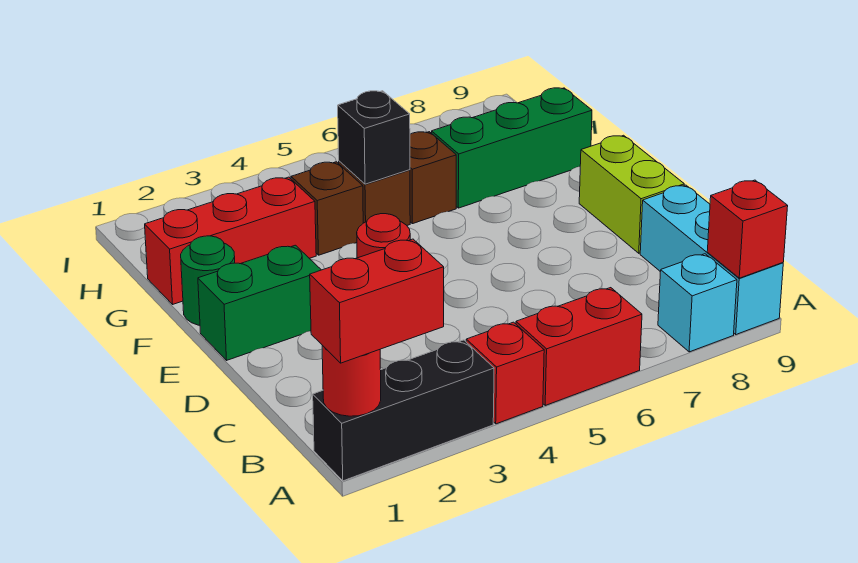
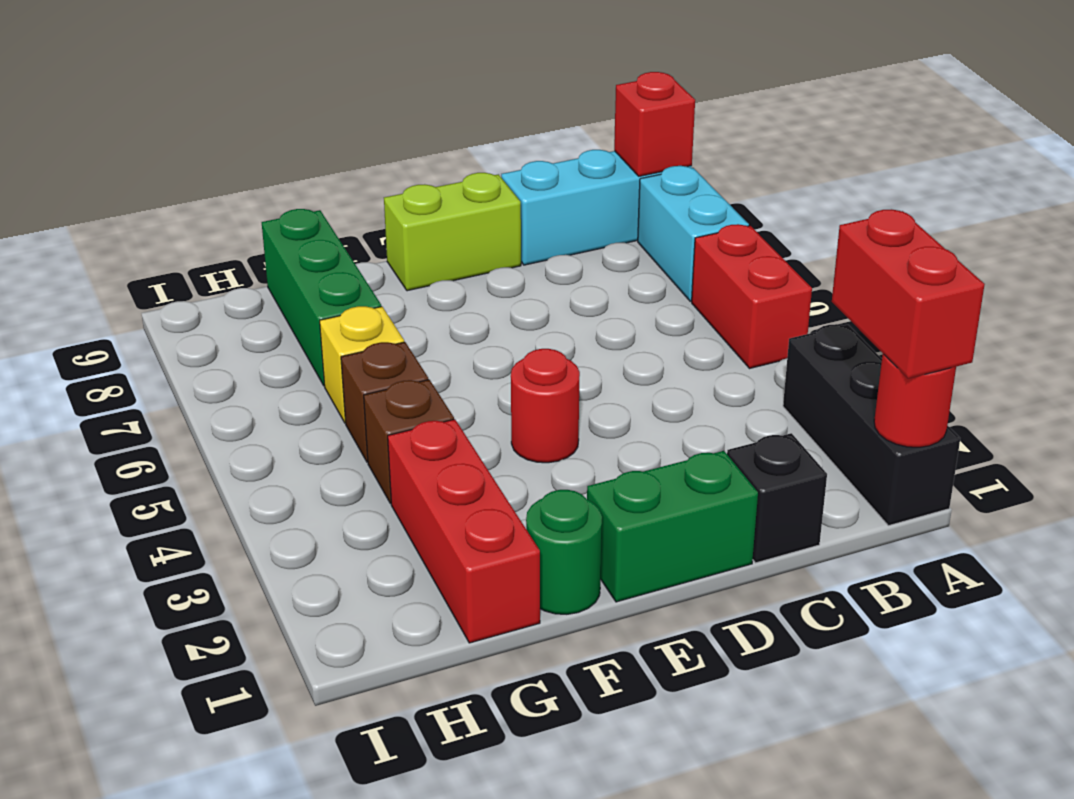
red brick A4 level 1 -> none
cyan brick A8 level 1 -> cyan brick A7:A8 level 1
green brick E1:E2 level 1 -> green brick D1:E1 level 1
black brick G5 level 2 -> black brick C1 level 1
brown brick G6 level 1 -> yellow brick G6 level 1

